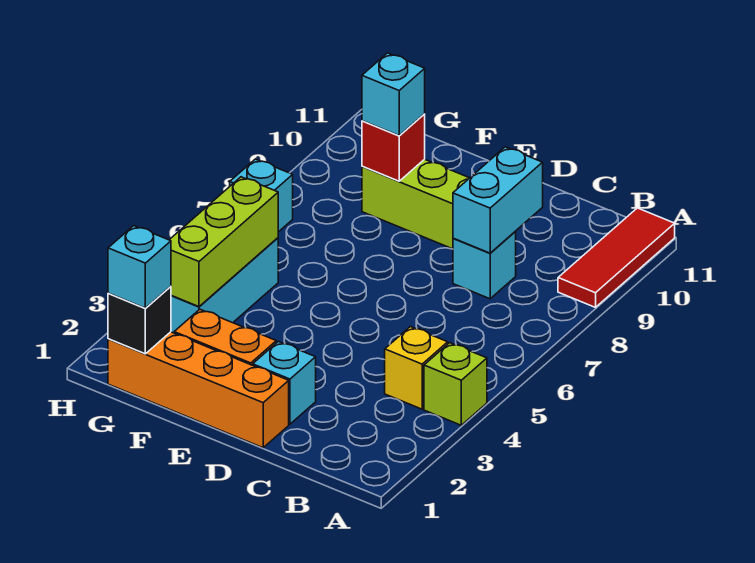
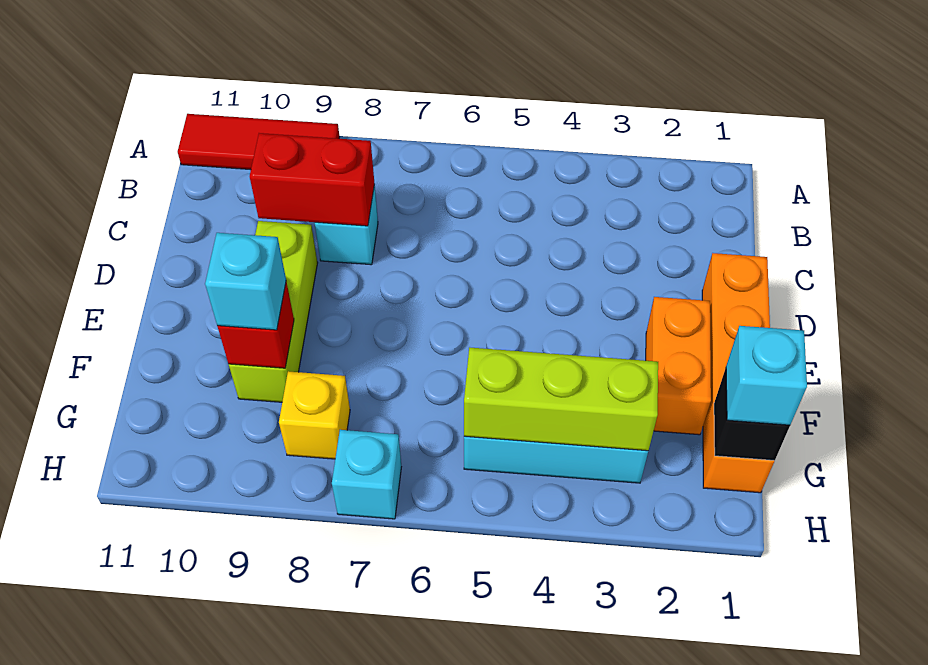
lime brick A4 level 1 -> none
yellow brick B4 level 1 -> yellow brick G8 level 1
cyan brick C8:C9 level 2 -> red brick C8:C9 level 2
cyan brick D2 level 1 -> none

